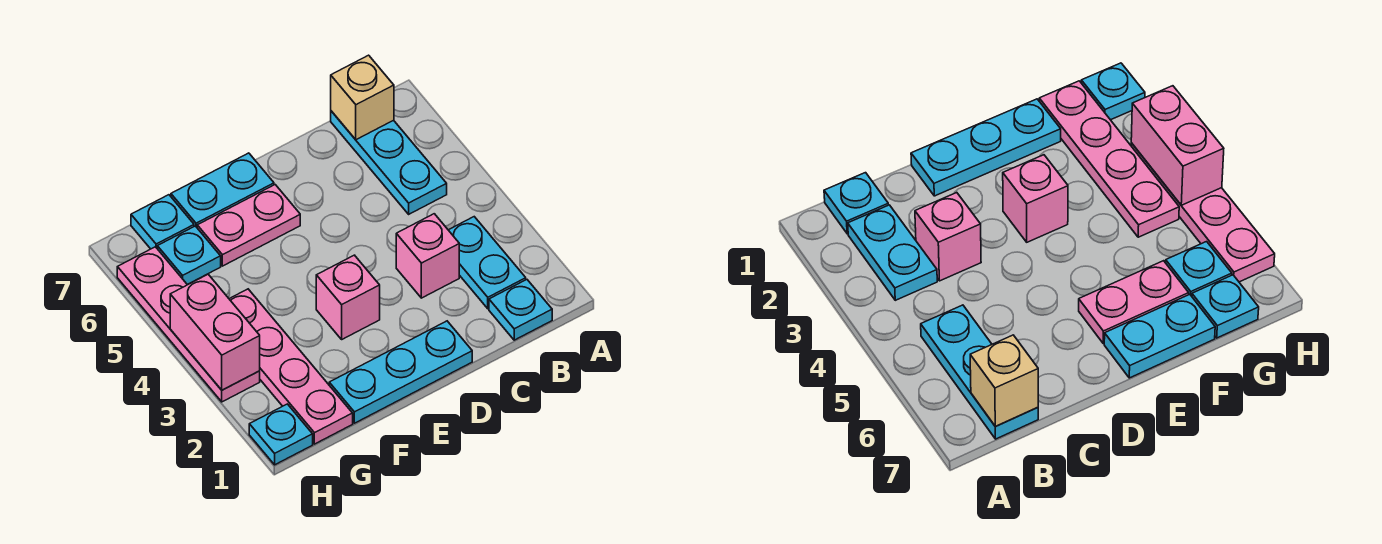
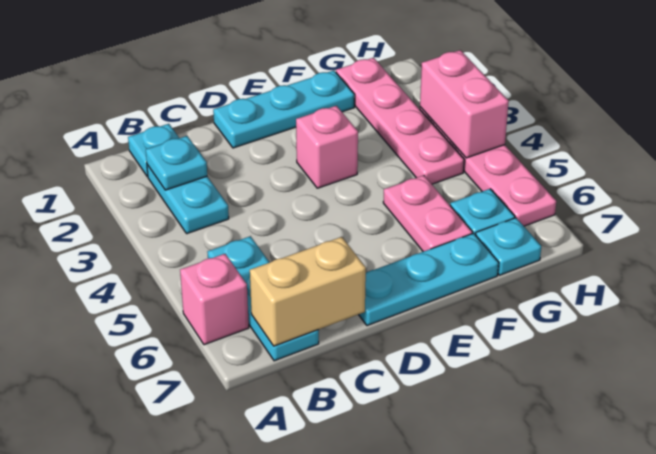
tan brick B7 level 2 -> tan brick B7:C7 level 2
pink brick C3 level 1 -> pink brick A6 level 1
pink plate E6:F6 level 1 -> pink plate F5:F6 level 1
cyan plate E7:F7 level 1 -> cyan plate D7:F7 level 1
cyan plate H1 level 1 -> cyan plate B2 level 2

